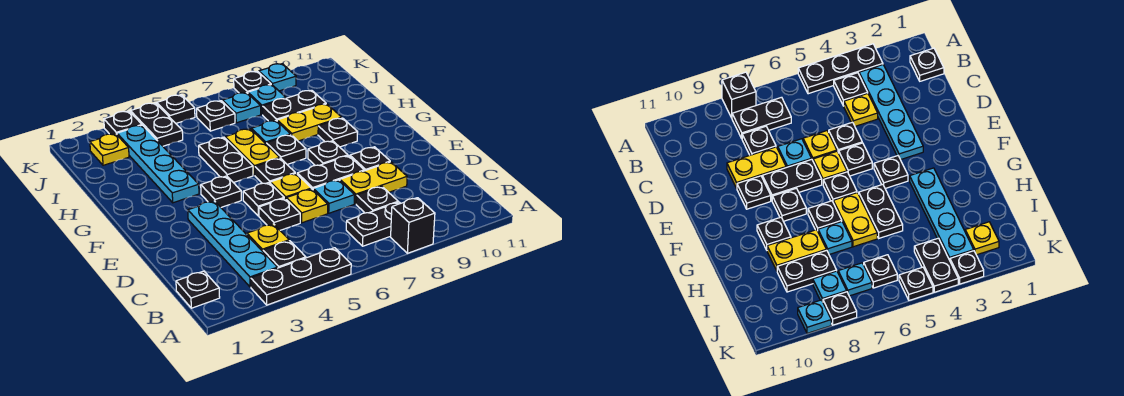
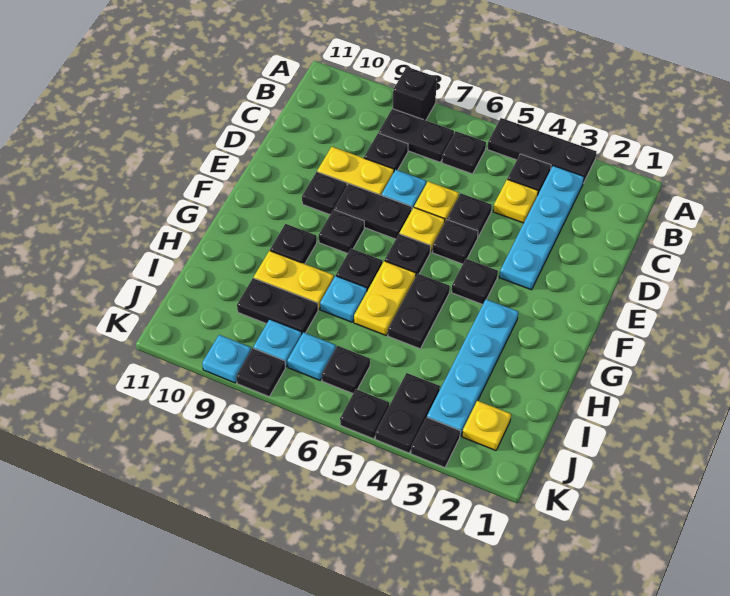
black plate B1 level 1 -> black plate B6 level 1

